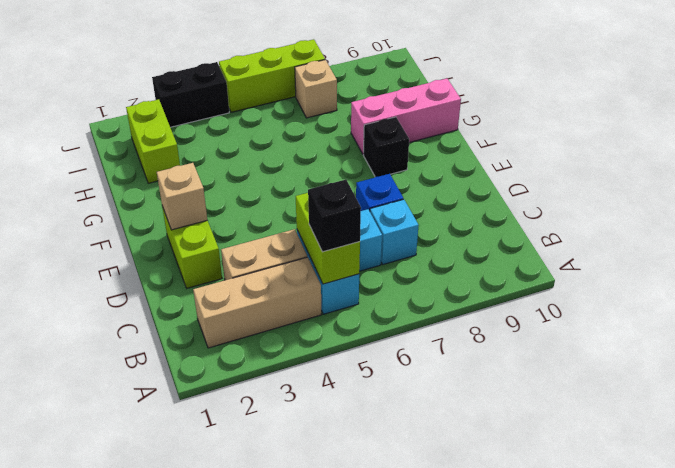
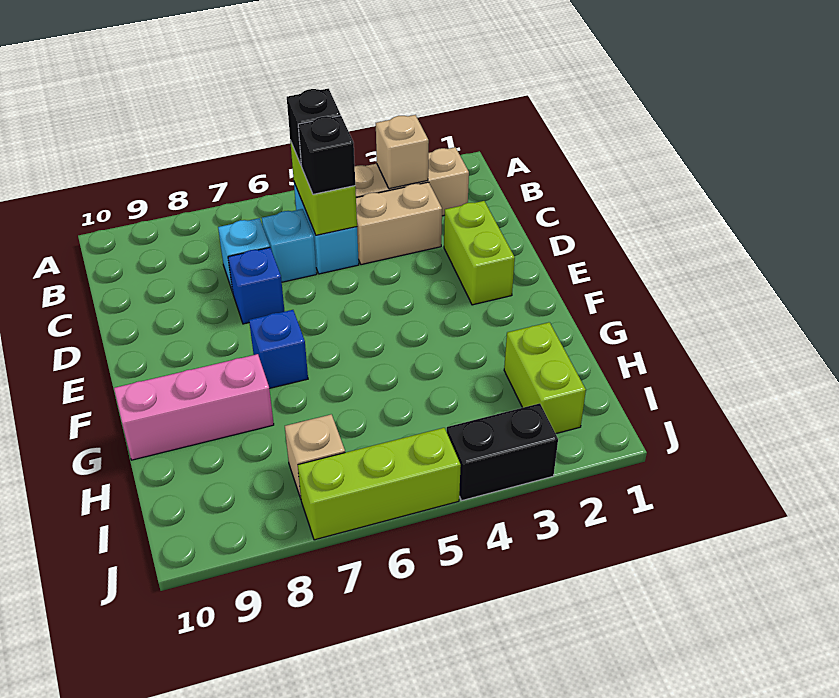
tan brick E2 level 2 -> tan brick B3 level 2
none -> blue brick F7 level 1
black brick F8 level 1 -> black brick C5 level 3

